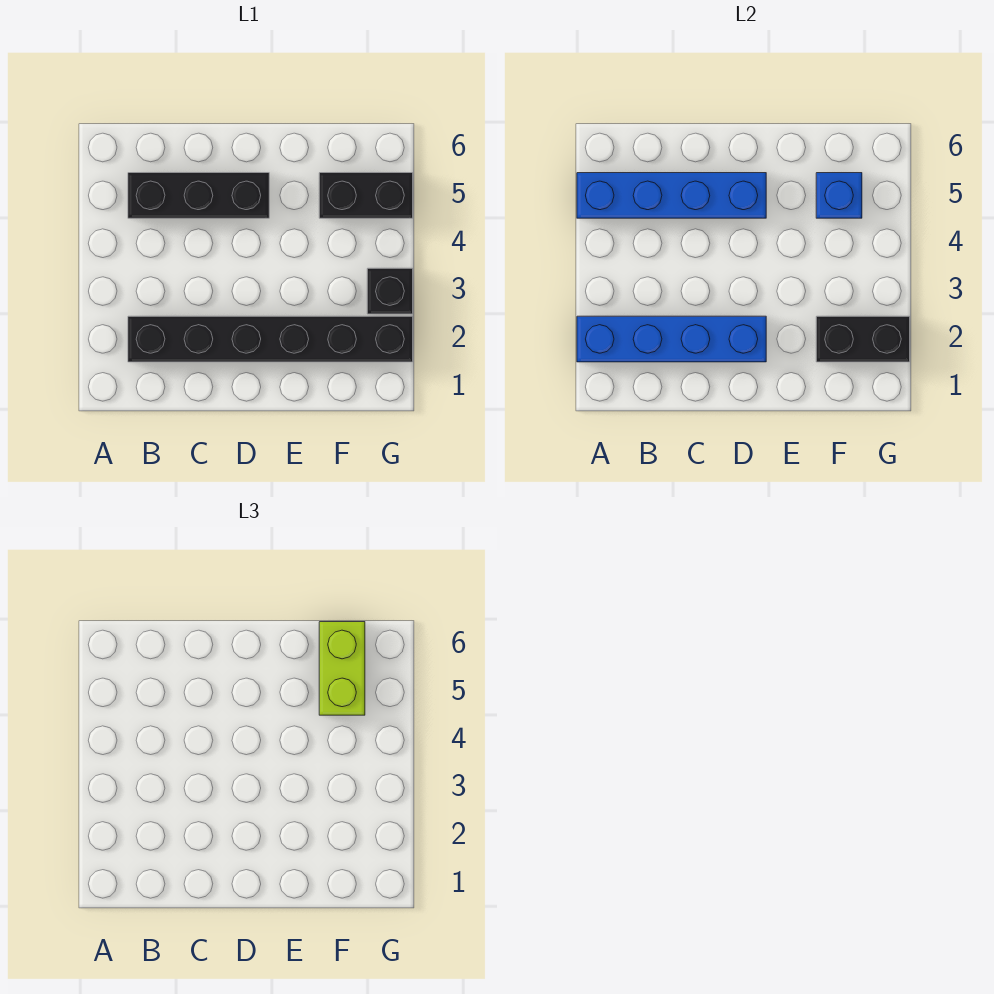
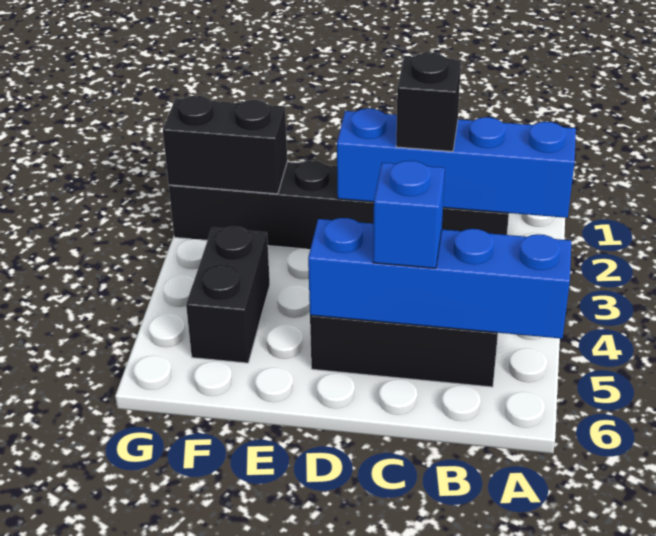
black brick F5:G5 level 1 -> black brick F4:F5 level 1
blue brick F5 level 2 -> blue brick C5 level 3
lime brick F5:F6 level 3 -> none
black brick G3 level 1 -> black brick C2 level 3

